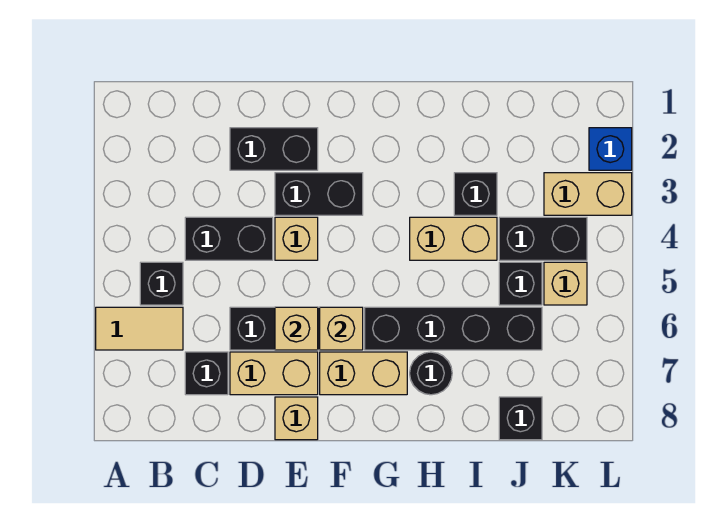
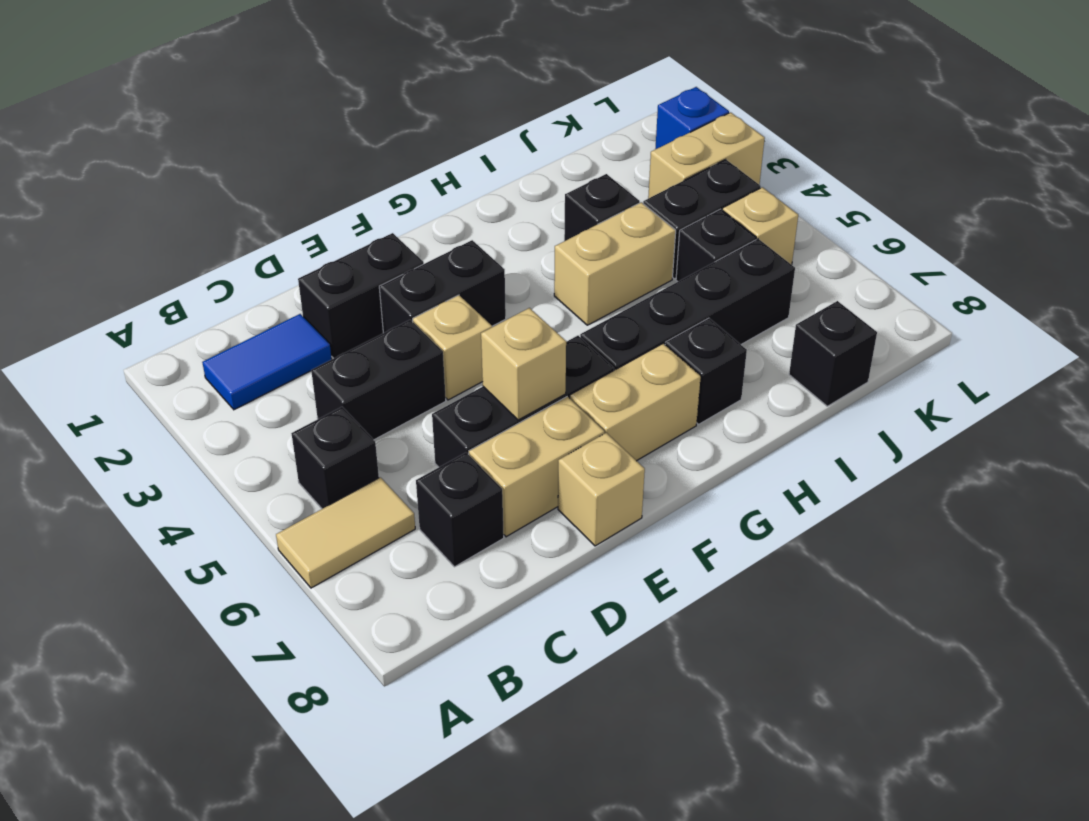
none -> blue tile B2:C2 level 1
tan brick F6 level 2 -> none
black round brick H7 level 1 -> black brick H7 level 1

